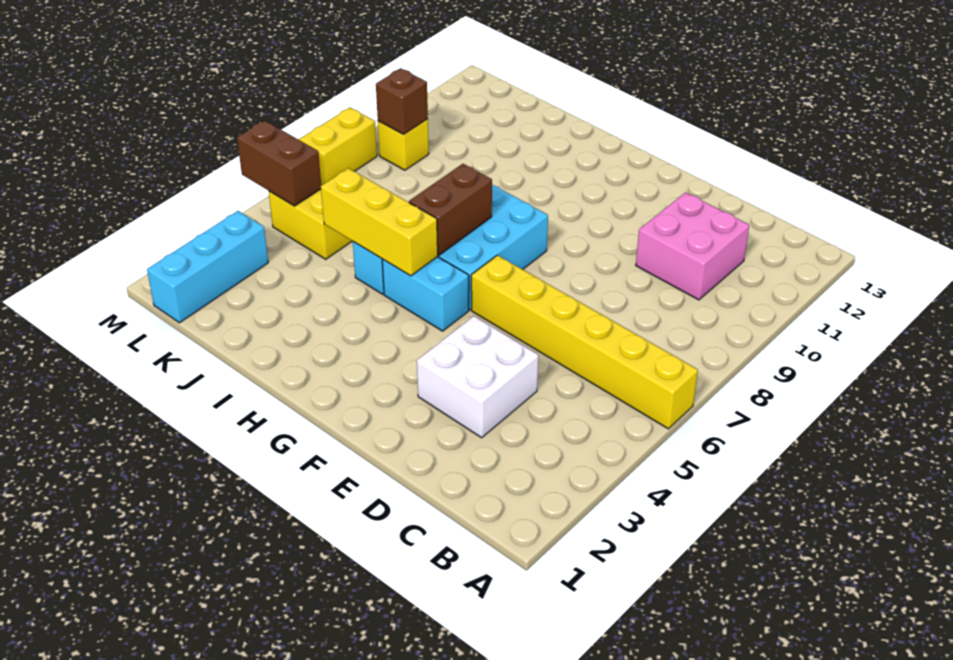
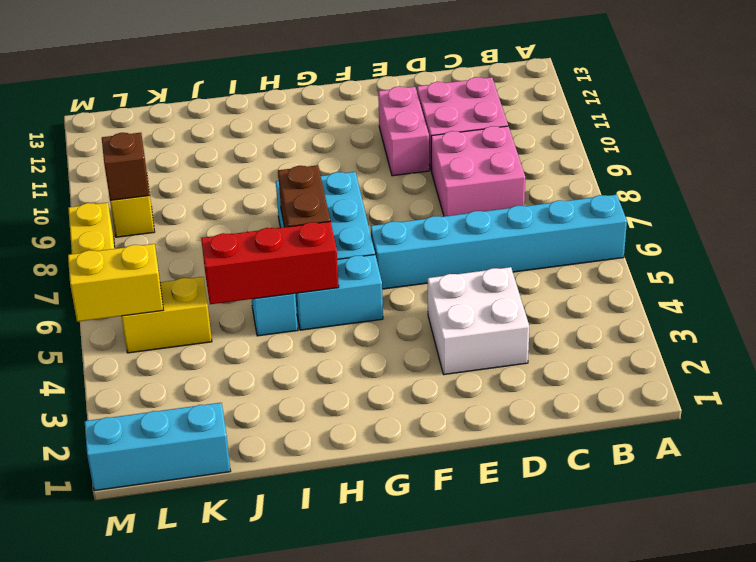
yellow brick A6:F6 level 1 -> cyan brick A6:F6 level 1
none -> pink brick C8:D9 level 1
none -> pink brick E10:E11 level 1
yellow brick H5:J5 level 2 -> red brick H5:J5 level 2
cyan brick L1:L3 level 1 -> cyan brick K1:M1 level 1
brown brick L5:M5 level 2 -> yellow brick L5:M5 level 2

